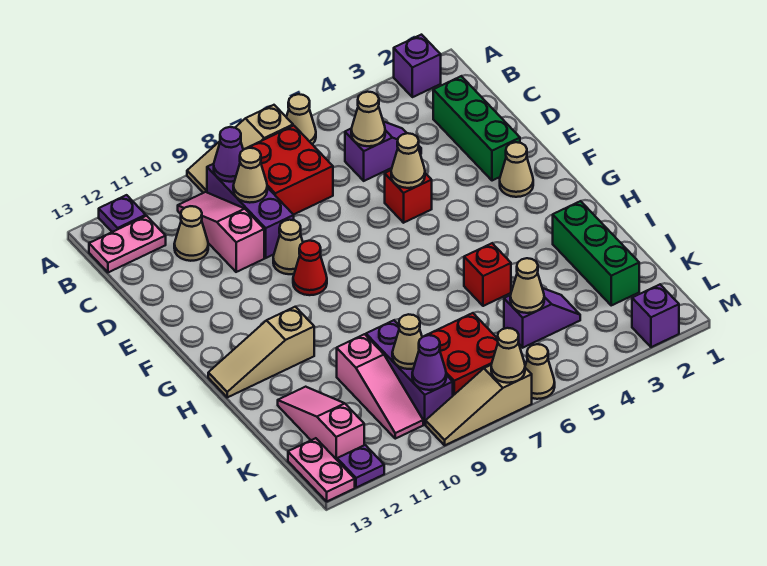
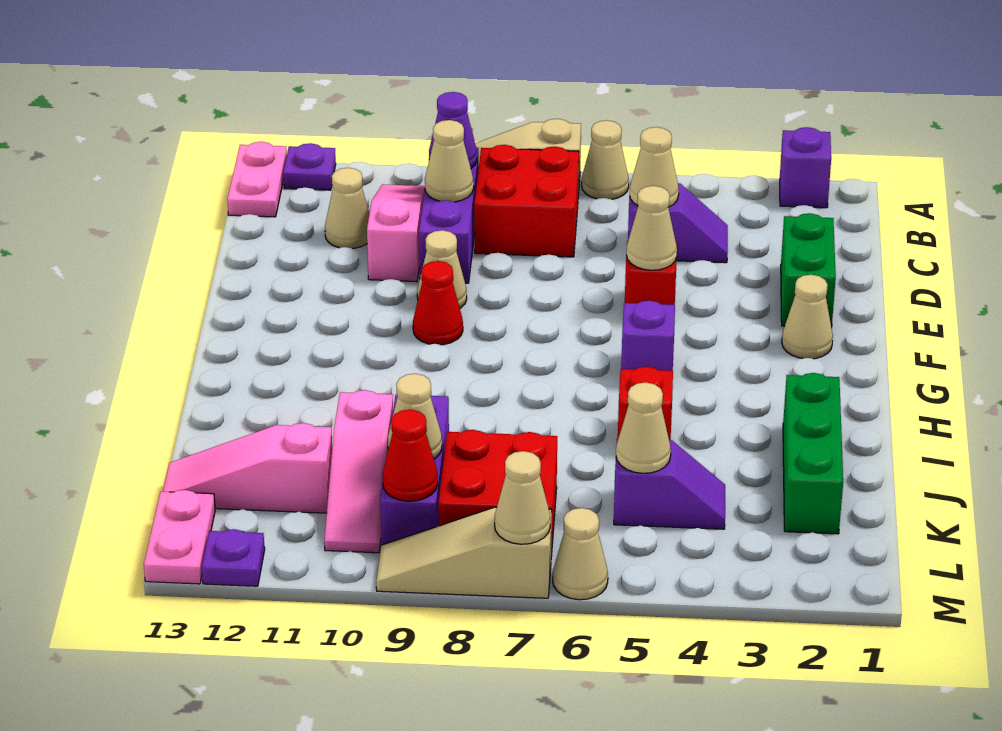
pink plate B12:B13 level 1 -> pink plate A13:B13 level 1
green brick C2:E2 level 1 -> green brick D2:E2 level 1
tan slope H11:H13 level 1 top 11 -> none
pink slope J12:L12 level 1 top L -> pink slope K11:K13 level 1 top 11
purple cone L9 level 2 -> red cone L9 level 2
purple brick M2 level 1 -> purple brick G5 level 1

